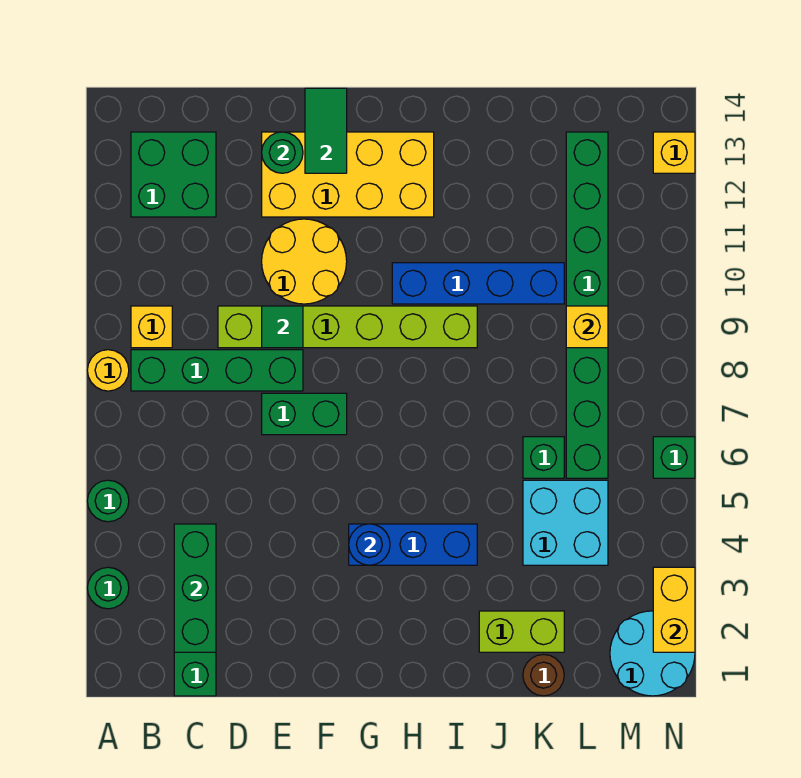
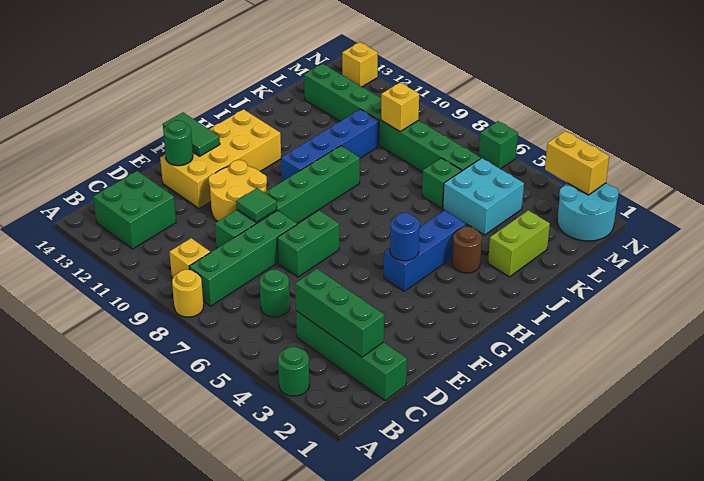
green round brick A5 level 1 -> green round brick C6 level 1
lime brick D9:I9 level 1 -> green brick D9:I9 level 1
brown round brick K1 level 1 -> brown round brick I3 level 1

